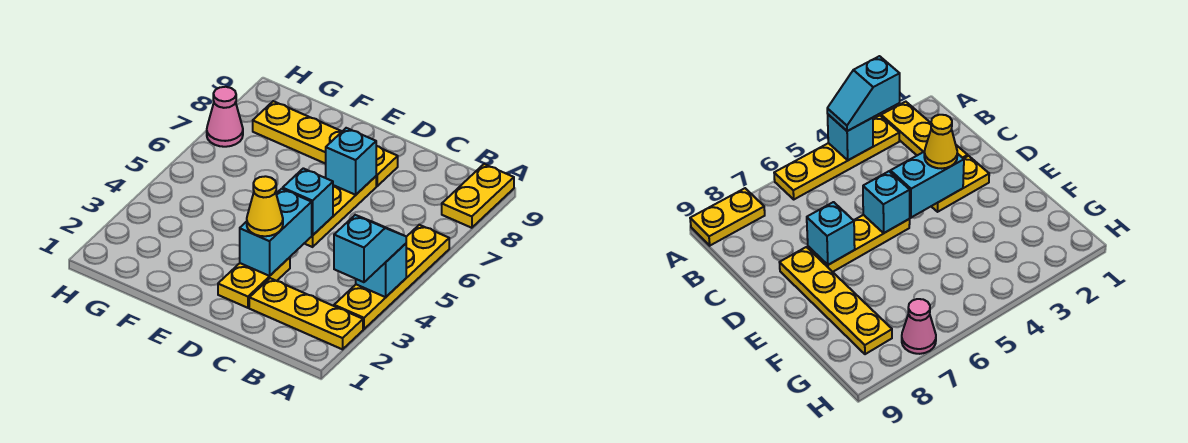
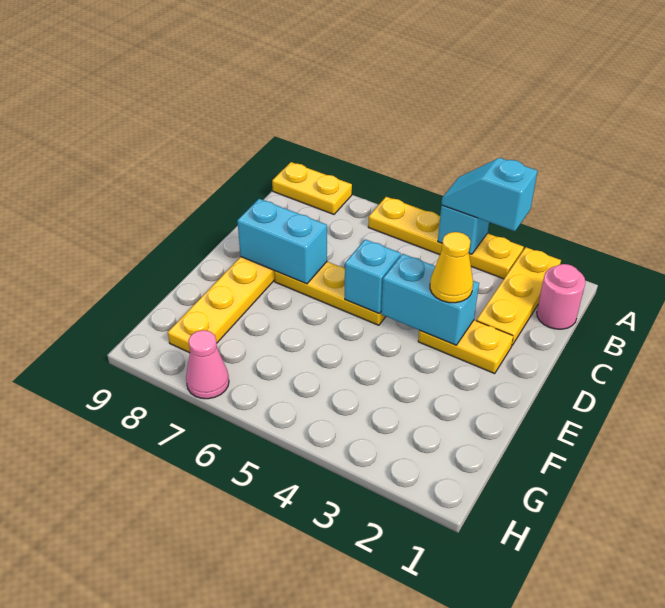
none -> pink round brick B1 level 1
cyan brick D7 level 2 -> cyan brick D7:D8 level 2

